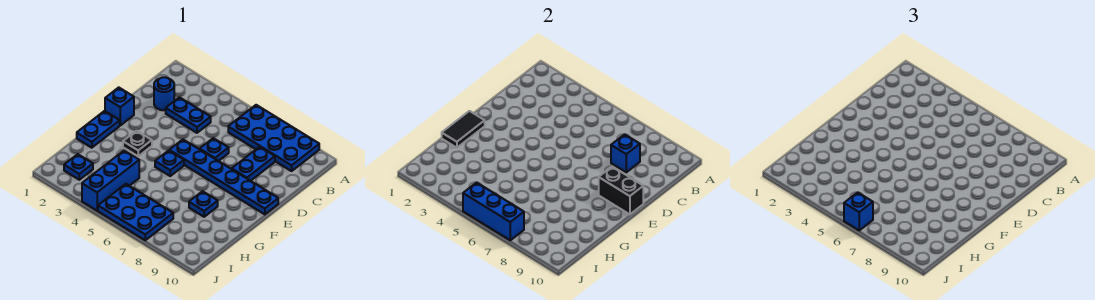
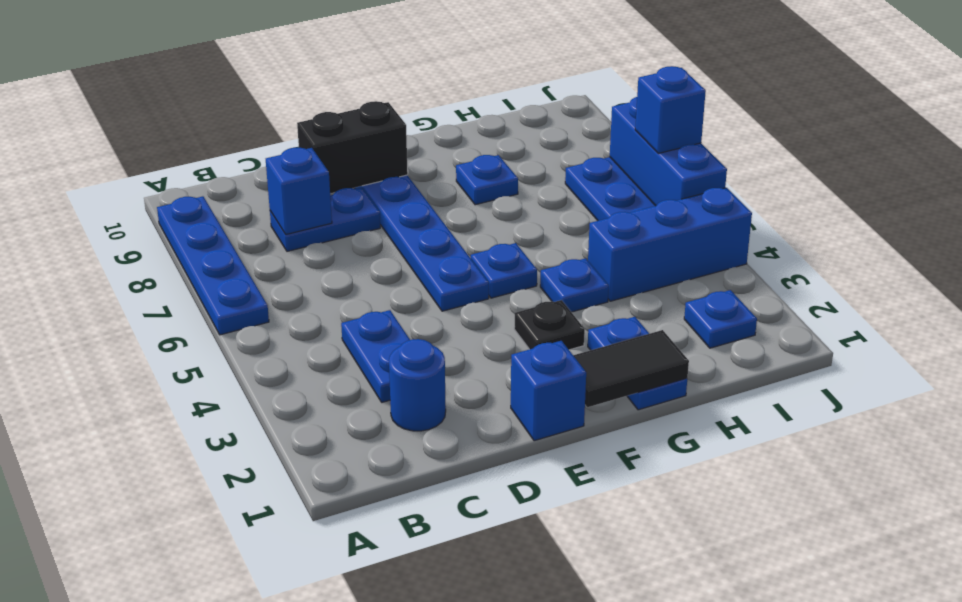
blue plate A6:B9 level 1 -> blue plate A6:A9 level 1
blue plate D6 level 1 -> blue plate G4 level 1
black brick E9:E10 level 2 -> black brick D9:E9 level 2
blue plate F1:G1 level 1 -> blue plate G1:G2 level 1

